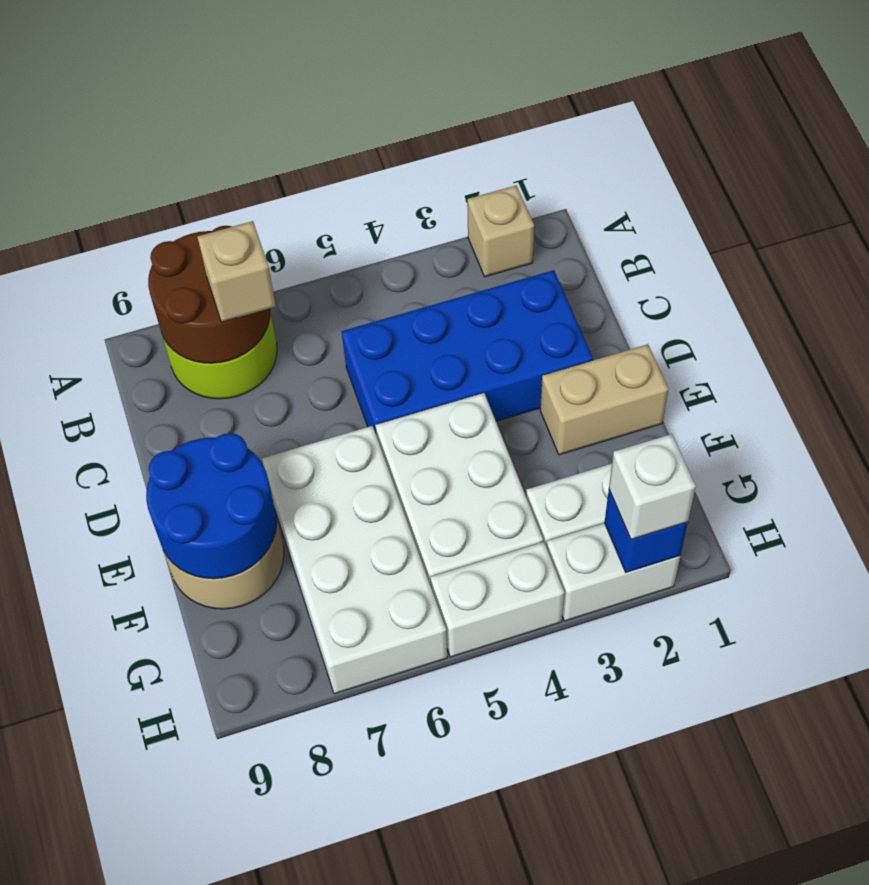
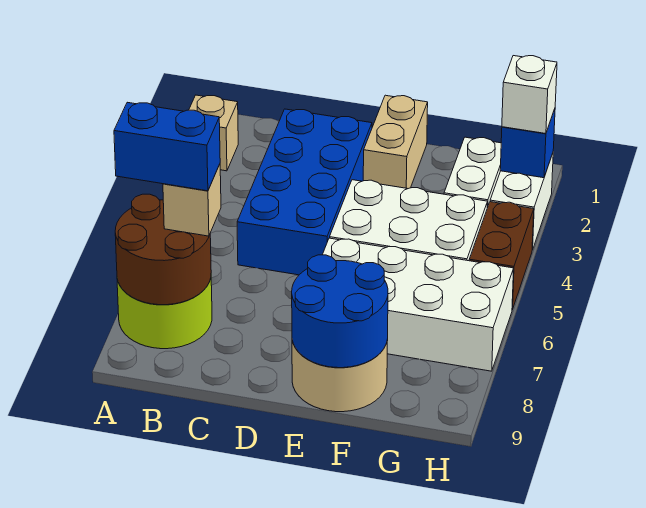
none -> blue brick A7:B7 level 4
white brick H4:H5 level 1 -> brown brick H4:H5 level 1

